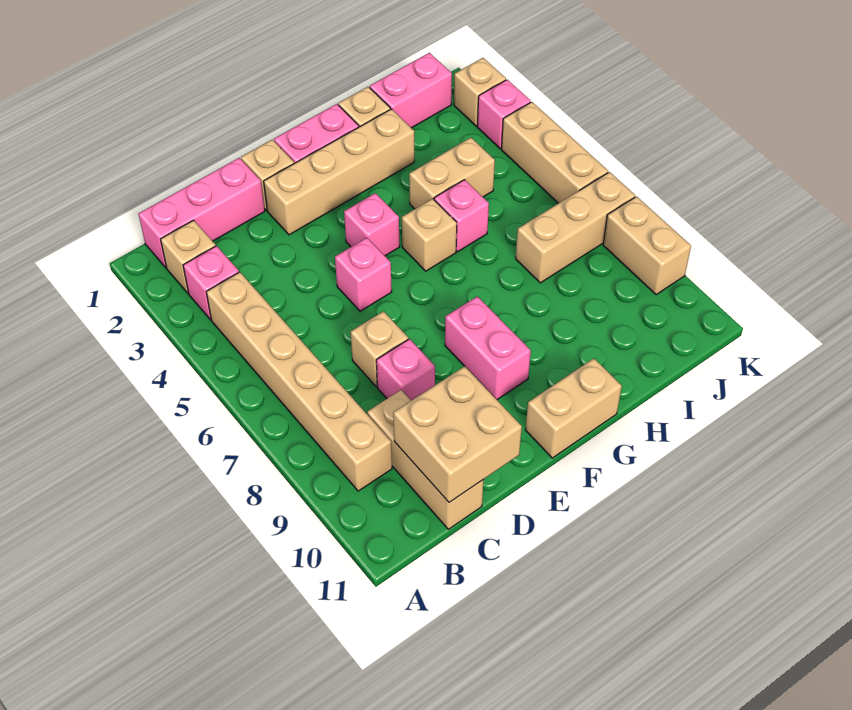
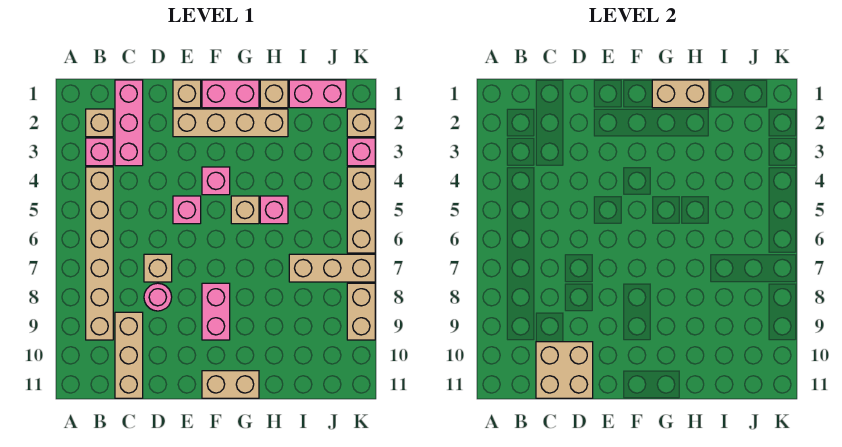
pink brick B1:D1 level 1 -> pink brick C1:C3 level 1
pink brick D8 level 1 -> pink round brick D8 level 1
tan brick H4:I4 level 1 -> tan brick G1:H1 level 2

